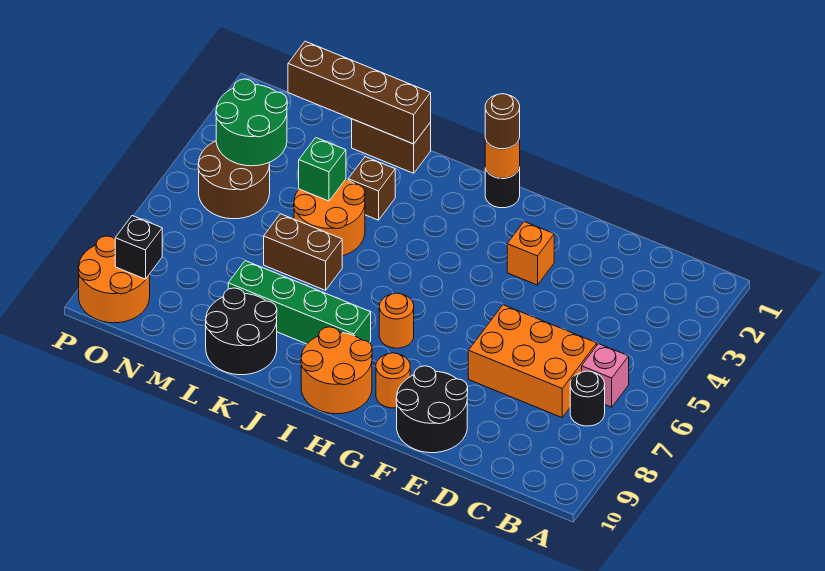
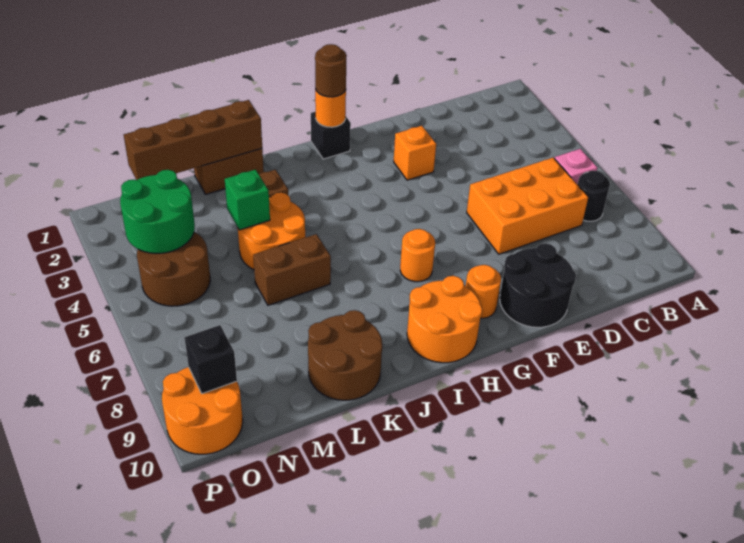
black round brick H1 level 1 -> black brick H1 level 1
green brick I8:L8 level 1 -> none
black round brick K9:L10 level 1 -> brown round brick K9:L10 level 1

